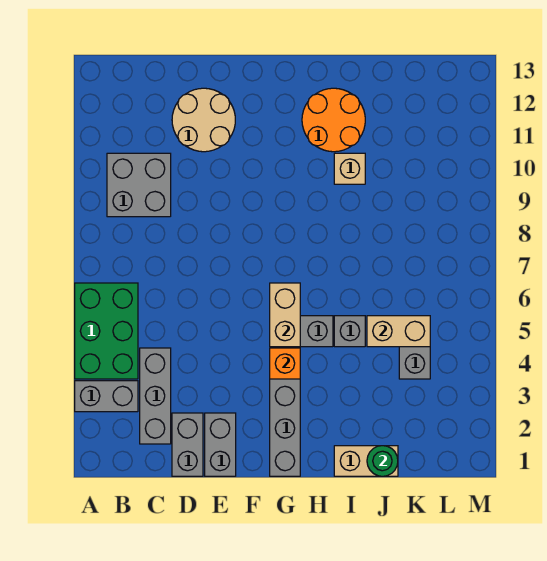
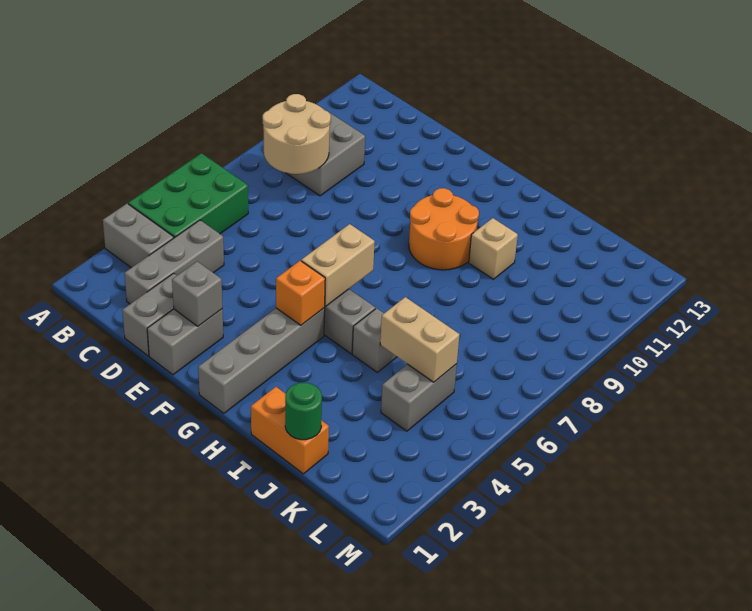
tan round brick D11:E12 level 1 -> tan round brick B8:C9 level 2
none -> grey brick E2 level 2
orange round brick H11:I12 level 1 -> orange round brick G9:H10 level 1
tan brick I1:J1 level 1 -> orange brick I1:J1 level 1

